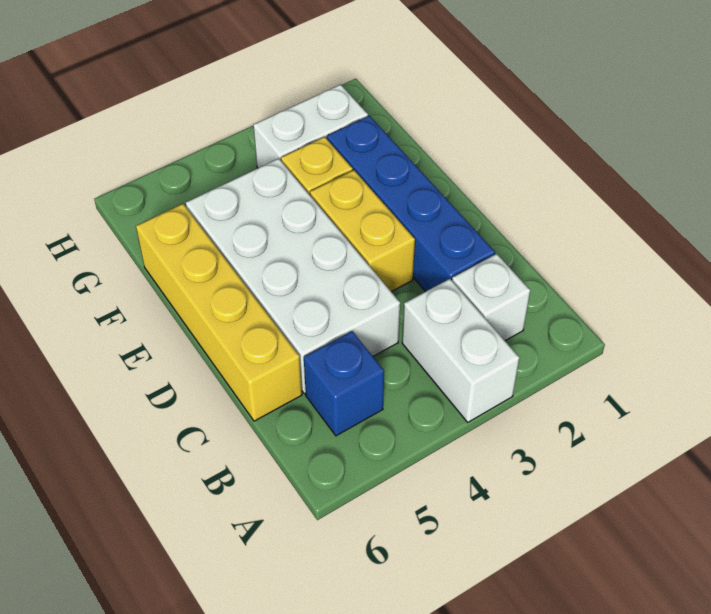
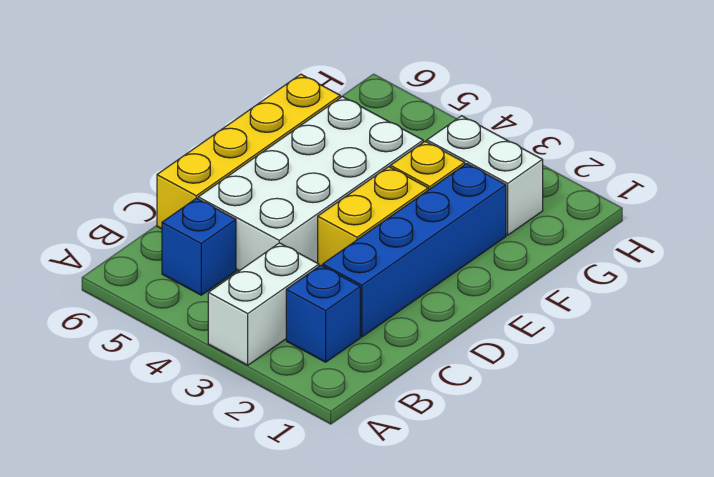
white brick B2 level 1 -> blue brick B2 level 1

